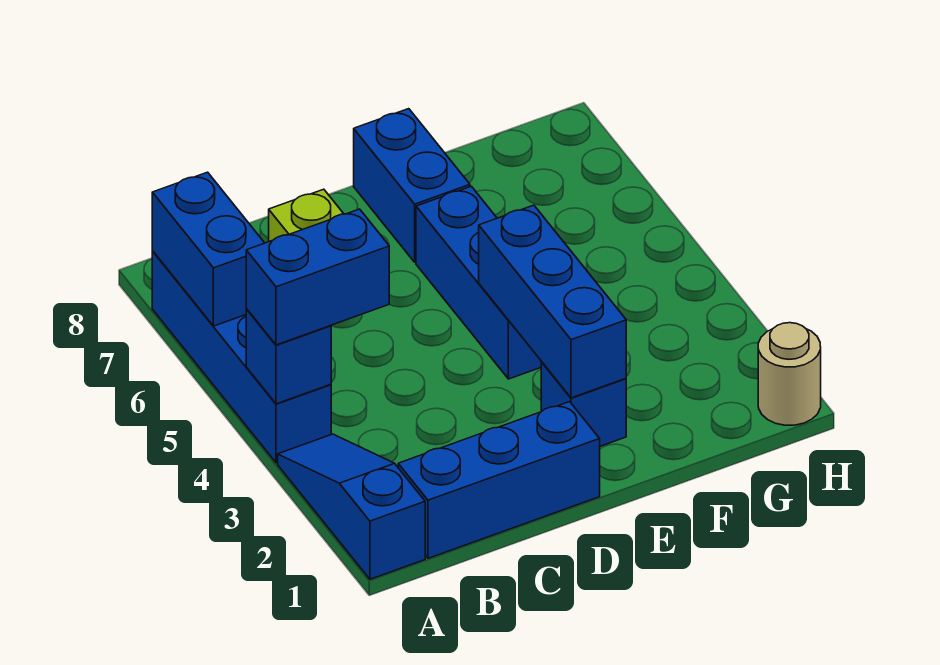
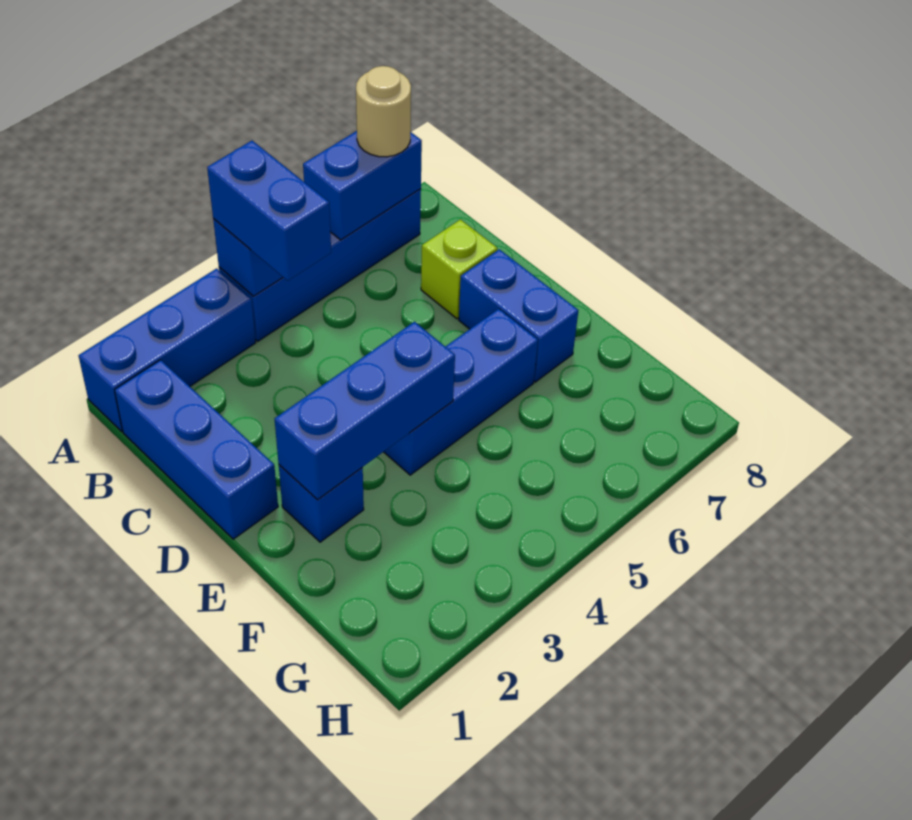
blue slope A1:A3 level 1 top 1 -> blue brick A1:A3 level 1
blue brick E7:E8 level 1 -> blue brick D7:E7 level 1
tan round brick H1 level 1 -> tan round brick A7 level 3

